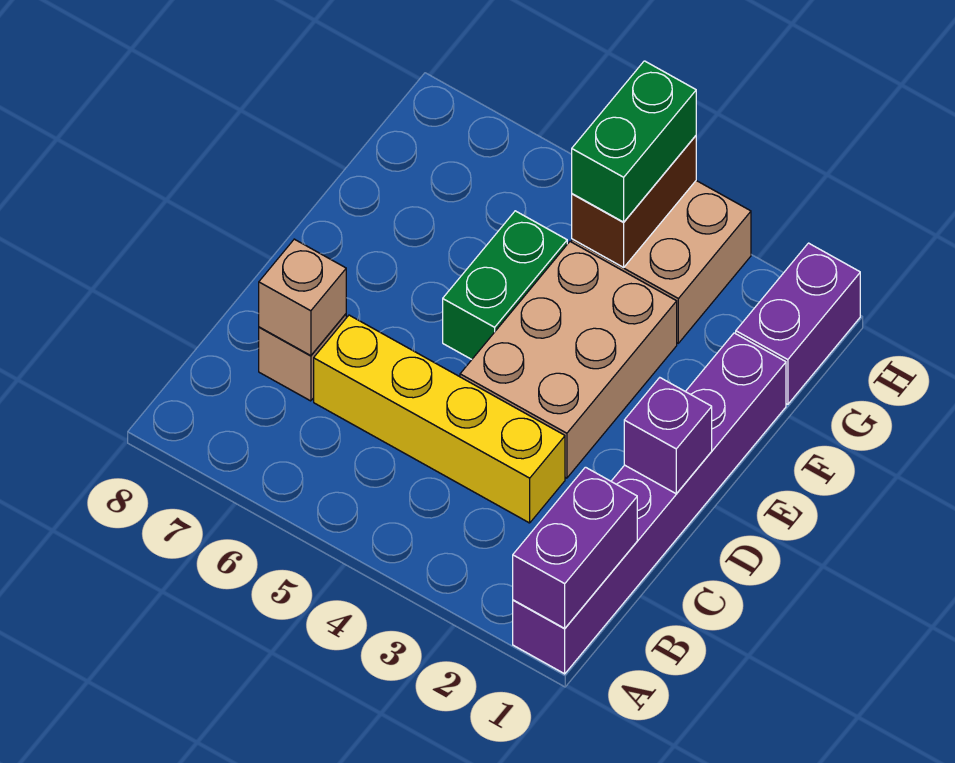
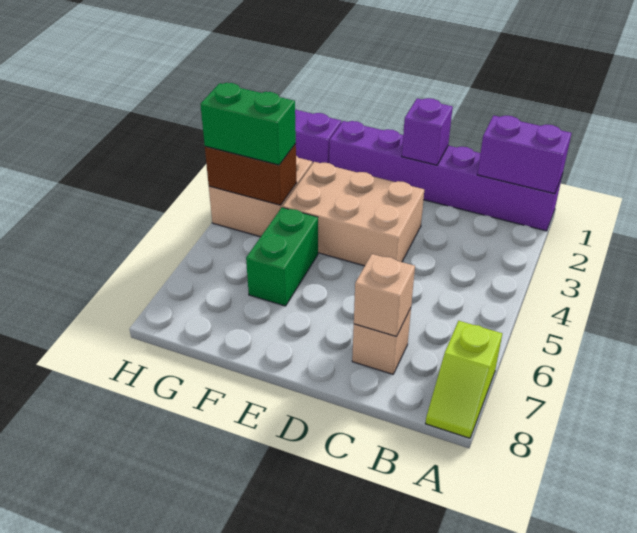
none -> lime slope A7:A8 level 1 top 7
yellow brick C3:C6 level 1 -> none
green brick E5:F5 level 1 -> green brick F5:F6 level 1

